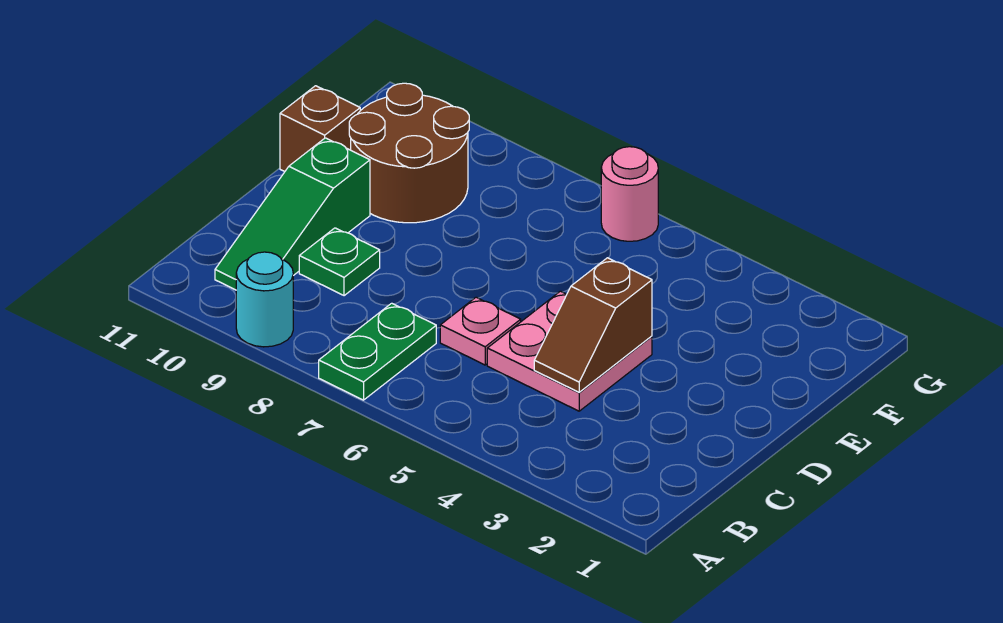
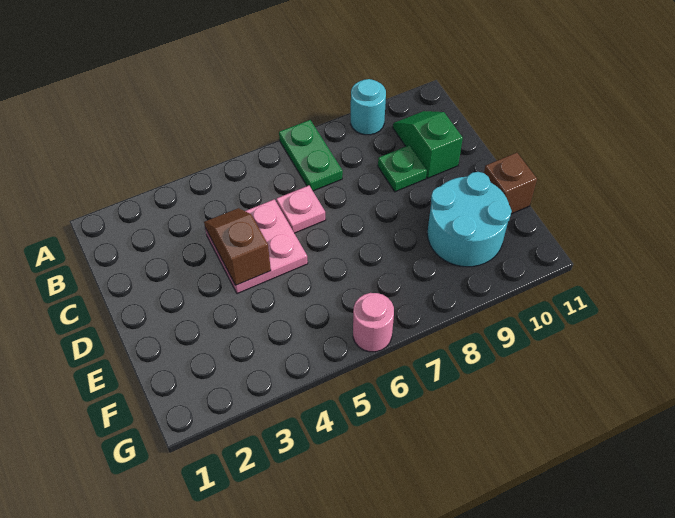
green slope B10:D10 level 1 top D -> green slope B10:C10 level 1 top C
brown round brick E9:F10 level 1 -> cyan round brick E9:F10 level 1

